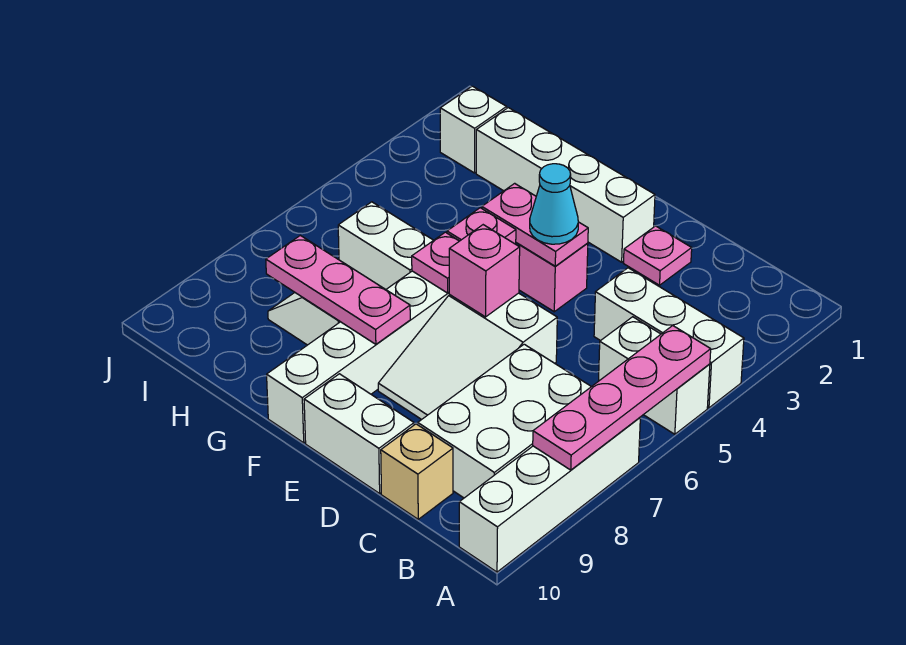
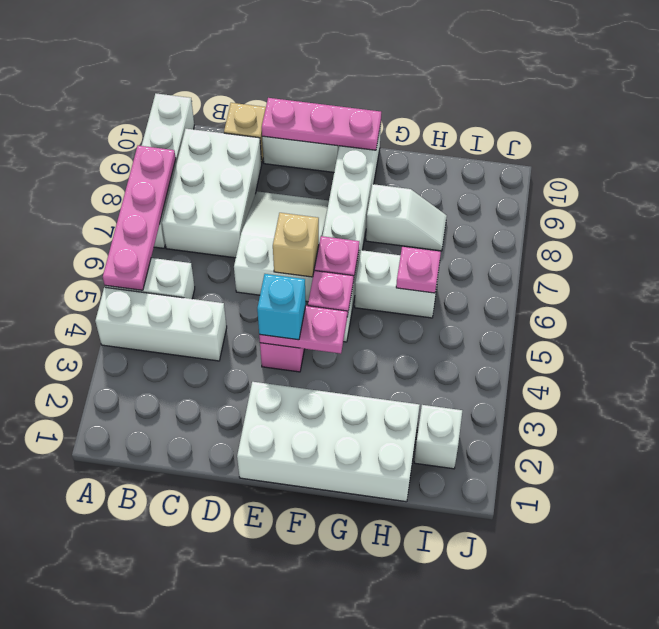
pink plate D2 level 1 -> pink plate H6 level 2
white brick E2:H2 level 1 -> white brick E1:H2 level 1
cyan cone E4 level 3 -> cyan brick E4 level 3
pink brick E6 level 2 -> tan brick E6 level 2
pink plate F8:H8 level 2 -> pink plate D10:F10 level 2

